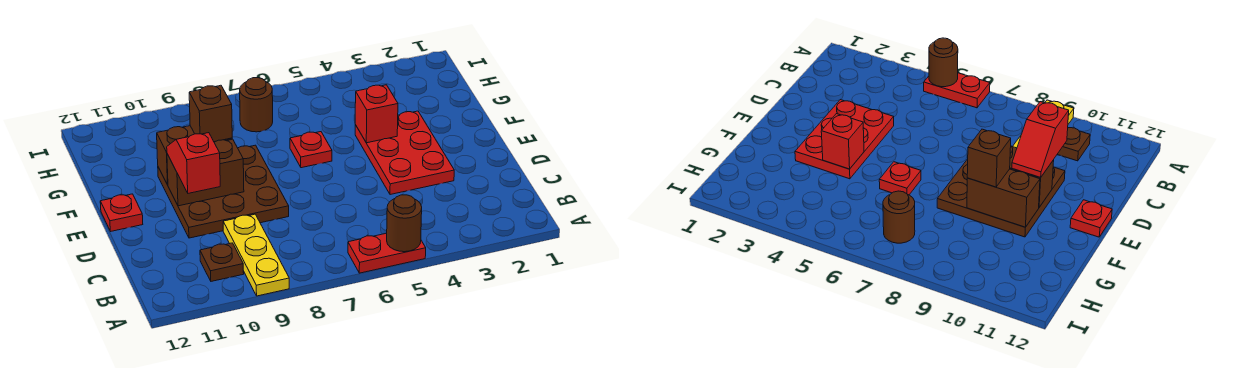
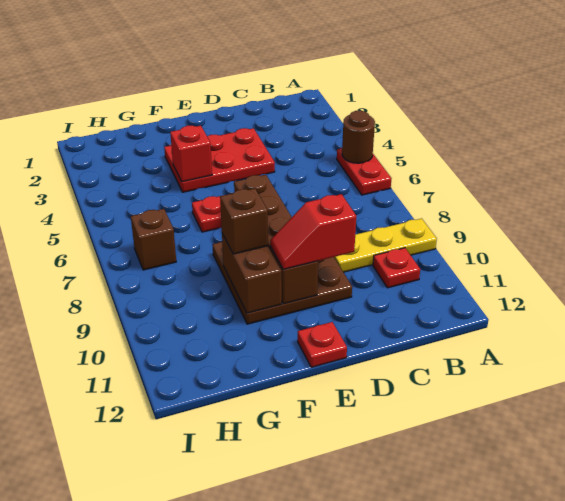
brown plate B10 level 1 -> red plate B10 level 1
brown brick E9:E10 level 2 -> brown brick E7:E10 level 2
brown round brick H7 level 1 -> brown brick H7 level 1

